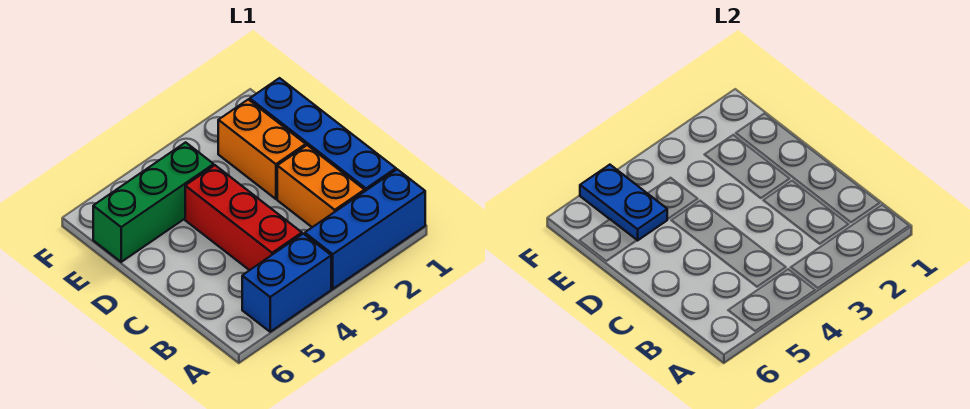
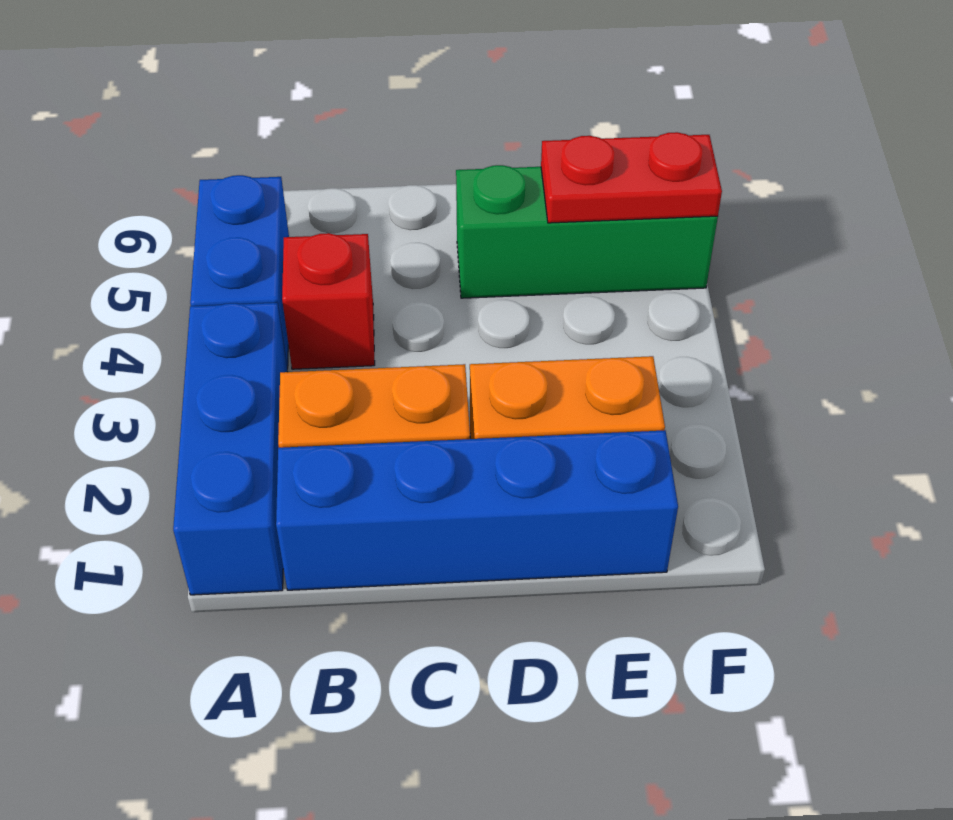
red brick B4:D4 level 1 -> red brick B4 level 1
green brick E4:E6 level 1 -> green brick D5:F5 level 1
blue plate E5:F5 level 2 -> red plate E5:F5 level 2

